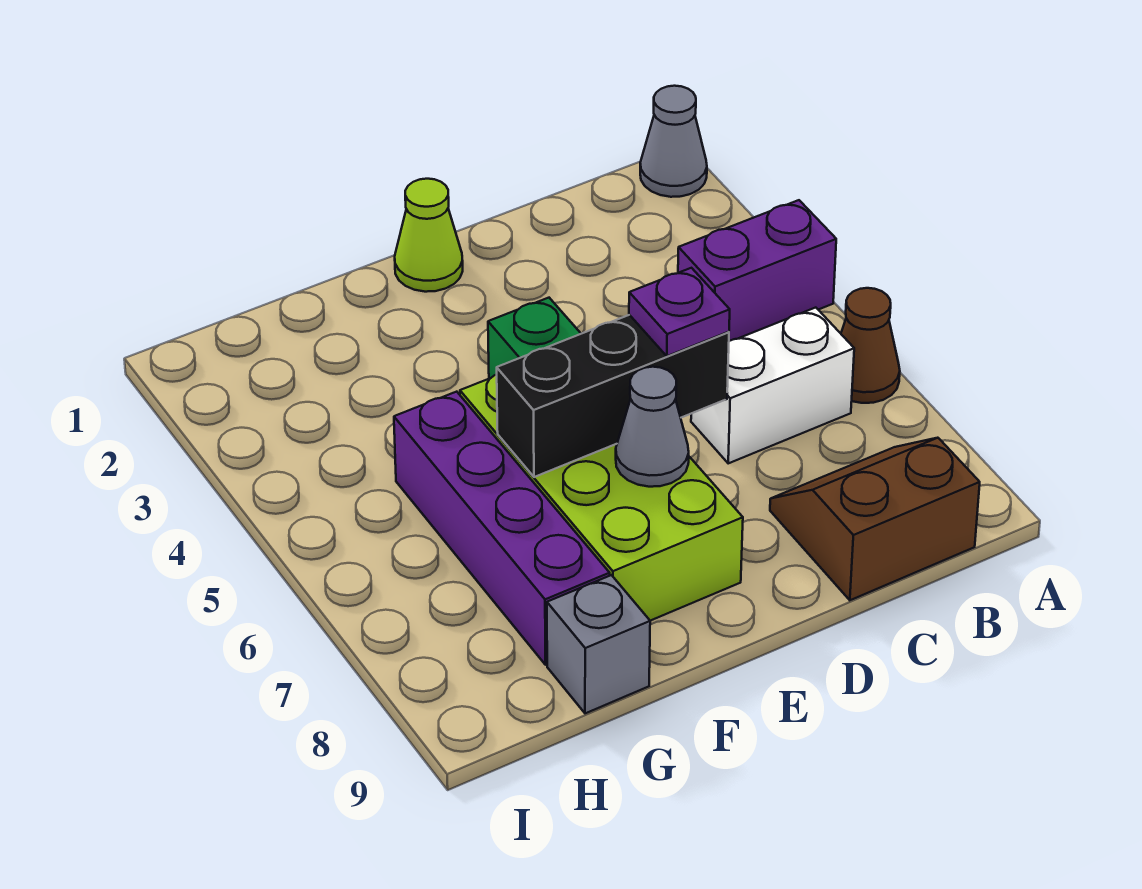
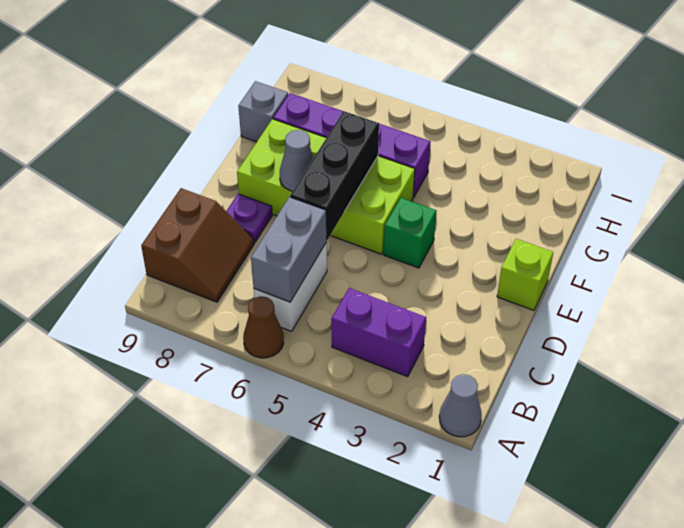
purple brick A4:B4 level 1 -> purple brick B3:B4 level 1
none -> grey brick B6:C6 level 2
purple plate D6 level 3 -> purple plate D8 level 1
lime cone E1 level 1 -> lime brick E1 level 1

